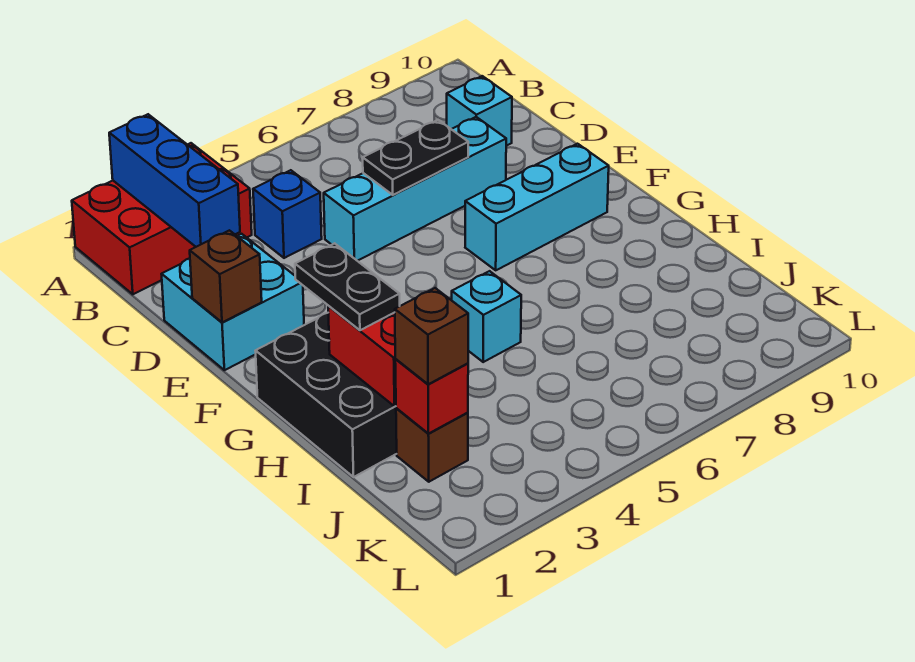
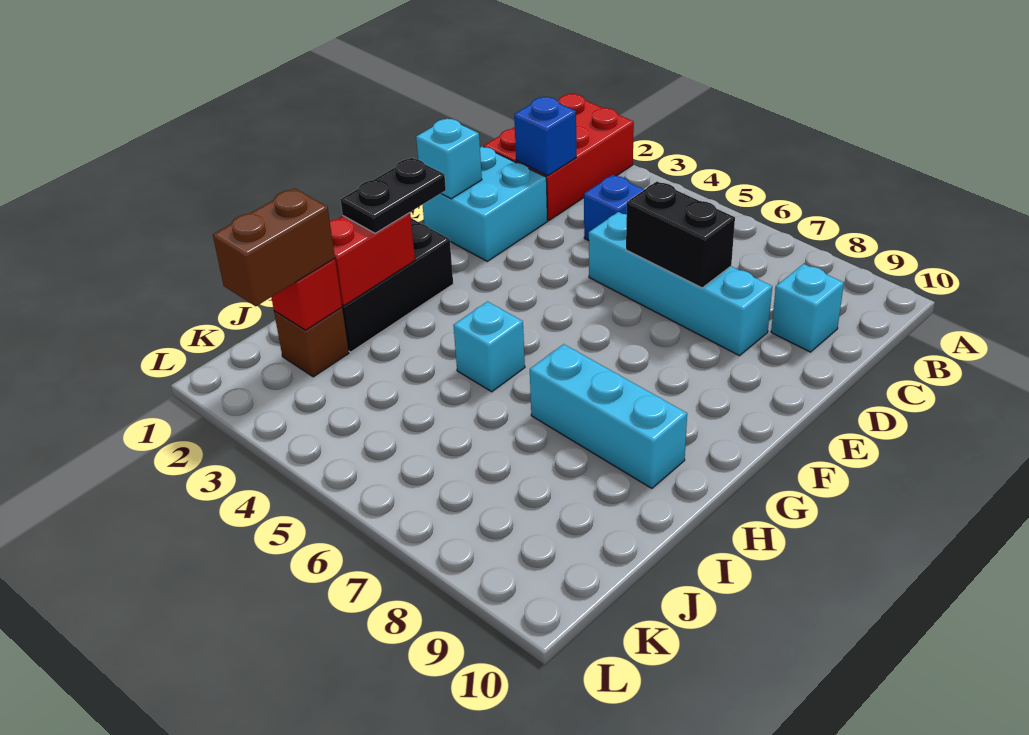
red brick A1:B3 level 1 -> red brick A1:C2 level 1
blue brick A2:C2 level 2 -> blue brick C2 level 2
black plate D6:D7 level 2 -> black brick D6:D7 level 2
brown brick E1 level 2 -> cyan brick E1 level 2
cyan brick F7:F9 level 1 -> cyan brick H7:H9 level 1
brown brick J2 level 3 -> brown brick J2:K2 level 3

